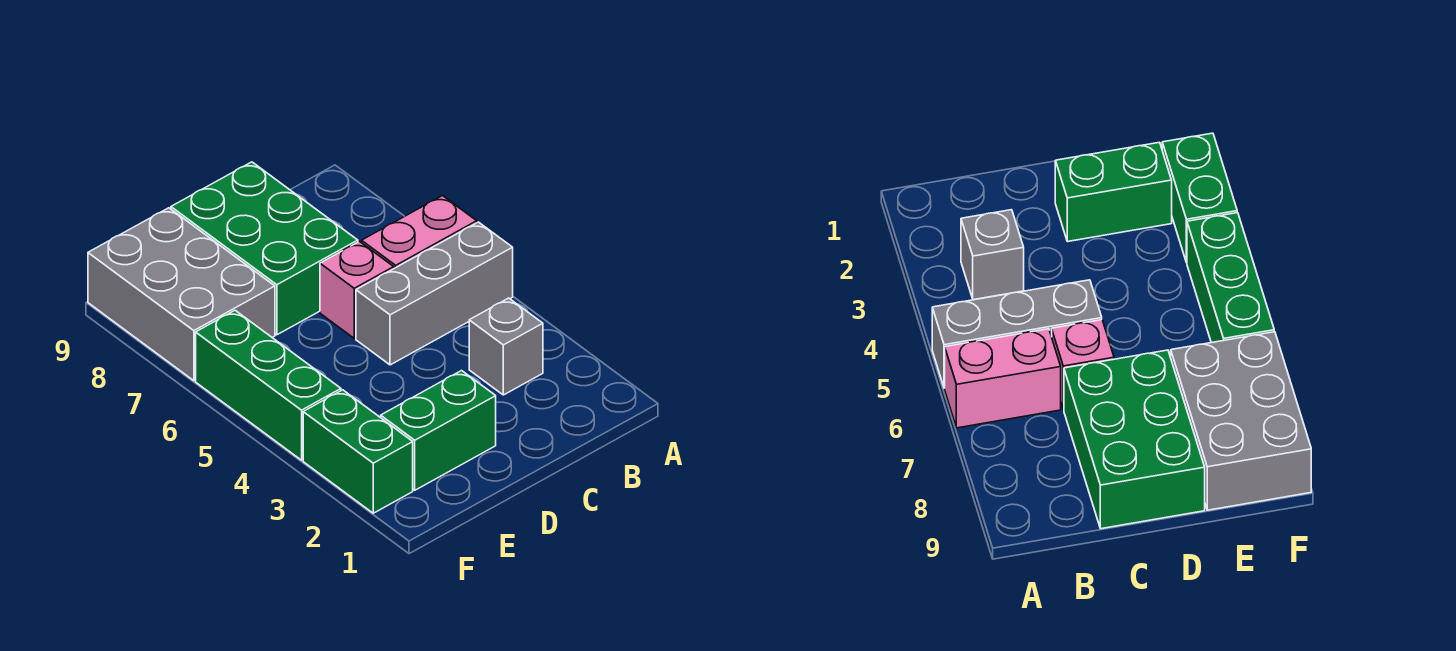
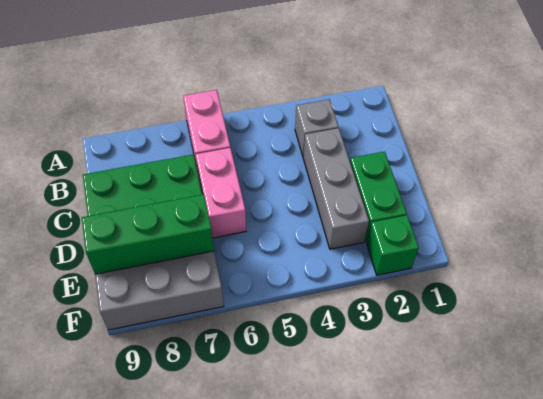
grey brick A5:C5 level 1 -> grey brick C3:E3 level 1
pink brick C6 level 1 -> pink brick C6:D6 level 1
green brick F2:F3 level 1 -> green brick F2 level 1
green brick F4:F6 level 1 -> green brick E7:E9 level 2

